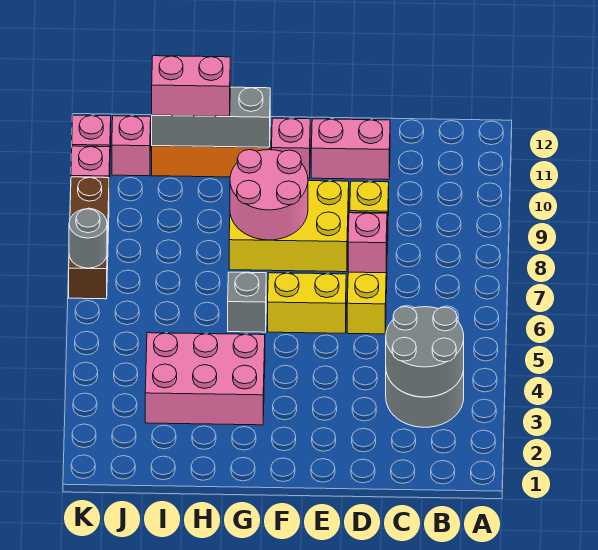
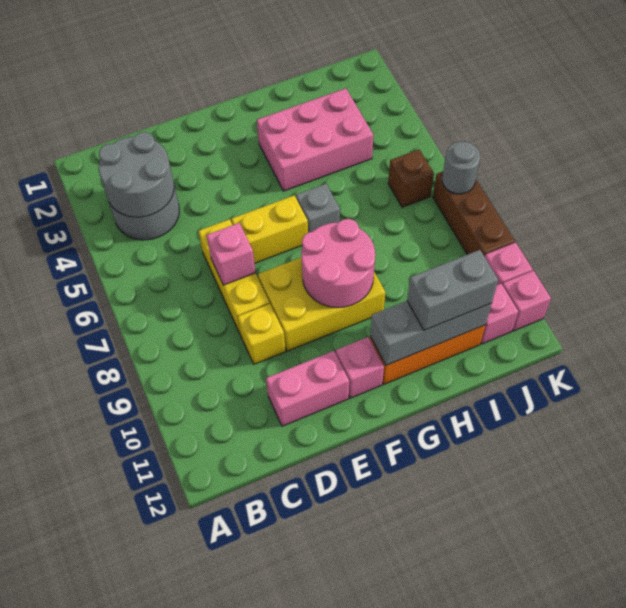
pink brick H11:I11 level 3 -> grey brick H11:I11 level 3
none -> brown brick J6 level 1

